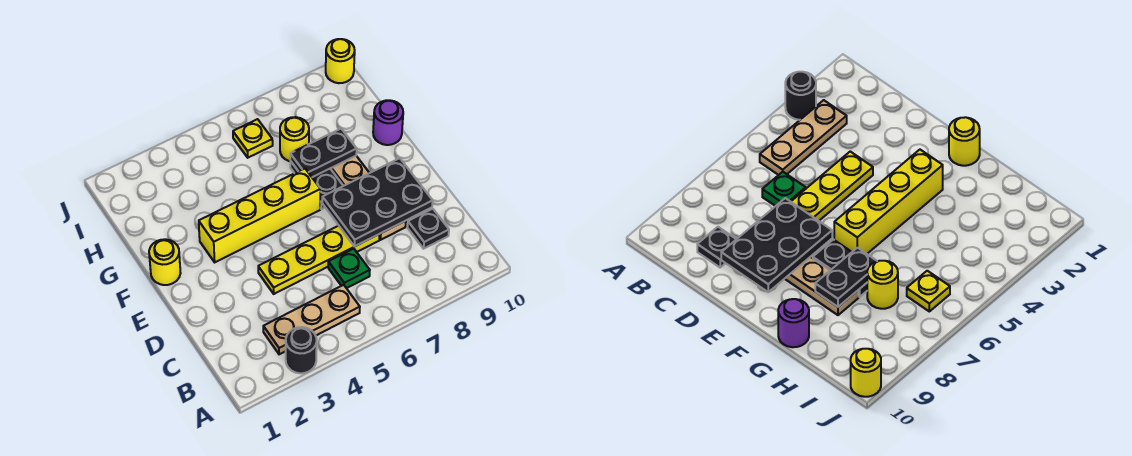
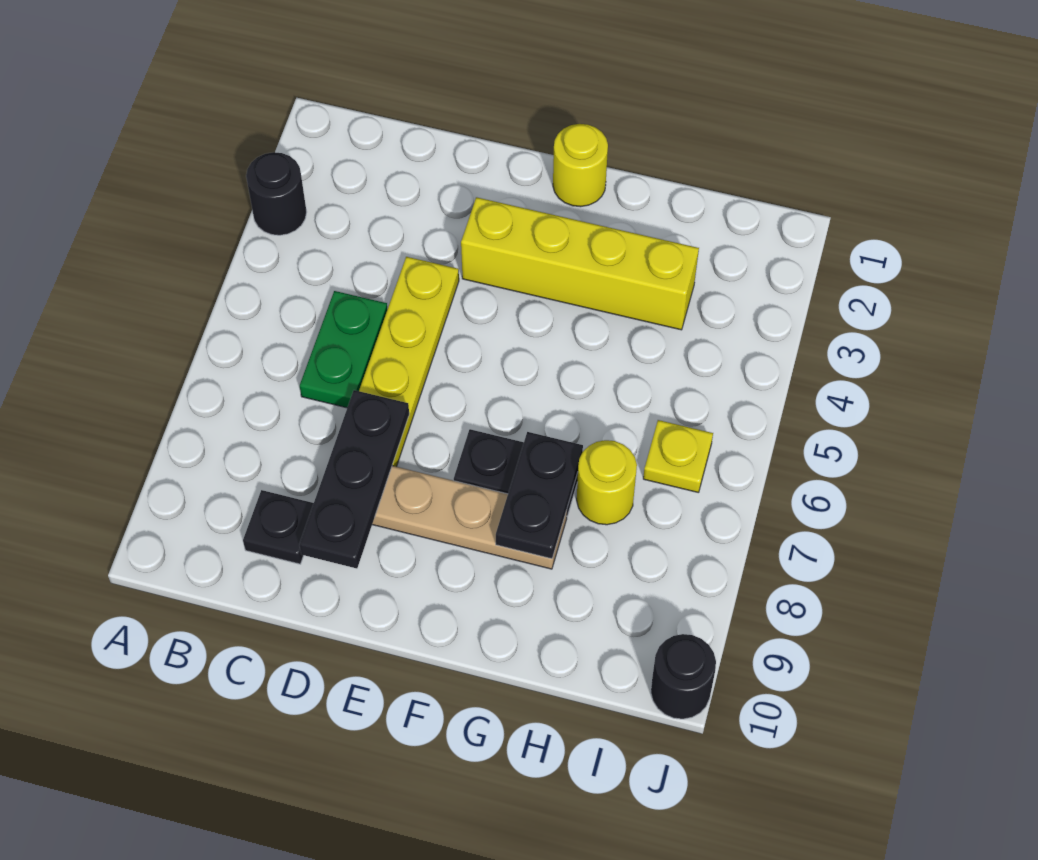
tan plate B3:B5 level 1 -> none
green plate C6 level 1 -> green plate C5:C6 level 1
black plate D7:E9 level 2 -> black plate D7:D9 level 2
yellow brick F3:F6 level 1 -> yellow brick E3:H3 level 1
purple round brick G10 level 1 -> none
yellow round brick J10 level 1 -> black round brick J10 level 1

